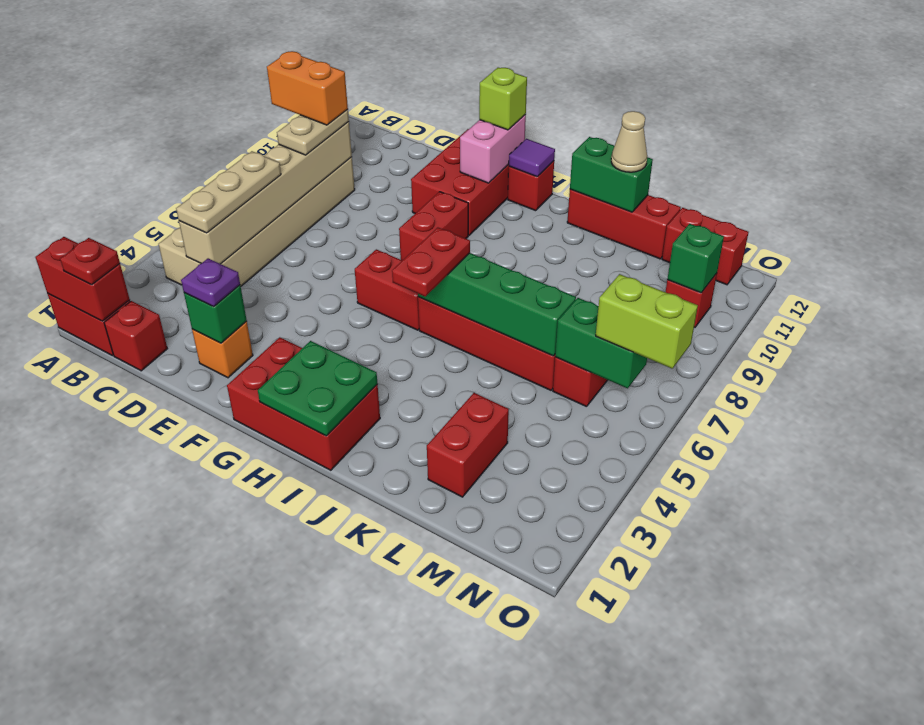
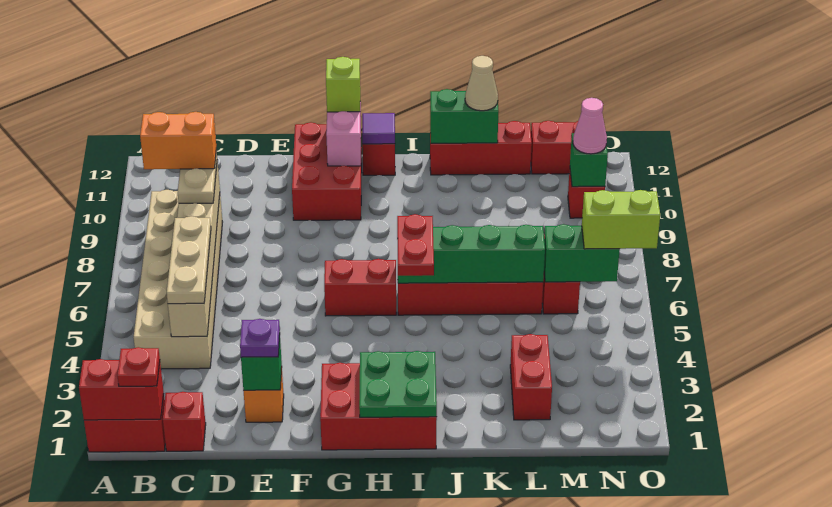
red brick G8:G9 level 1 -> none
none -> pink cone N10 level 3

